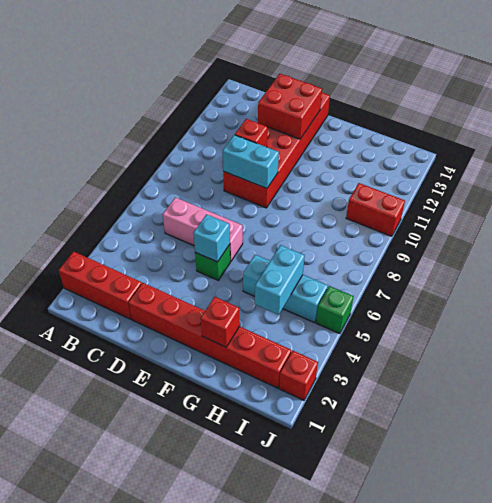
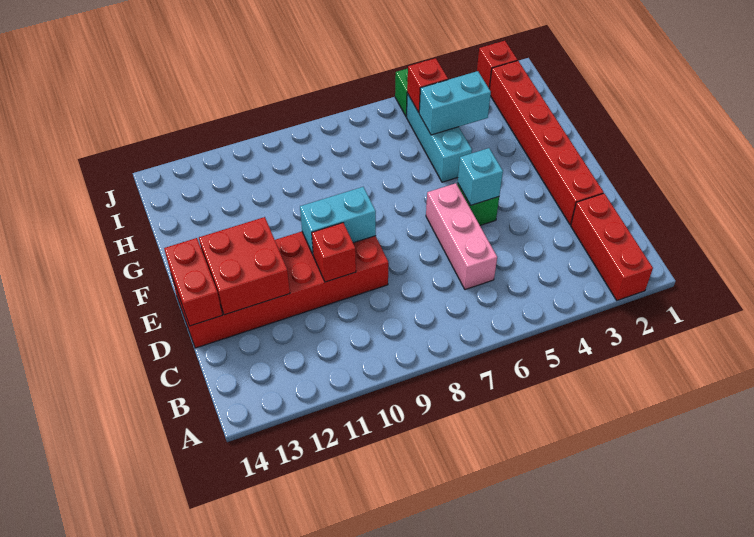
cyan brick D9:E9 level 2 -> cyan brick E9:E10 level 2
red brick G2 level 2 -> red brick I5 level 2
red brick I10:J10 level 1 -> red brick D14:E14 level 2

